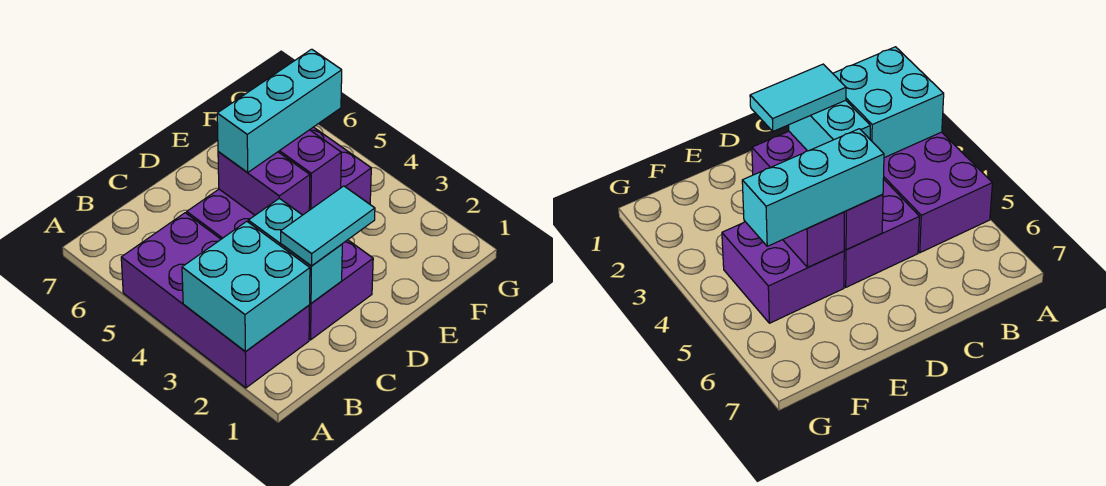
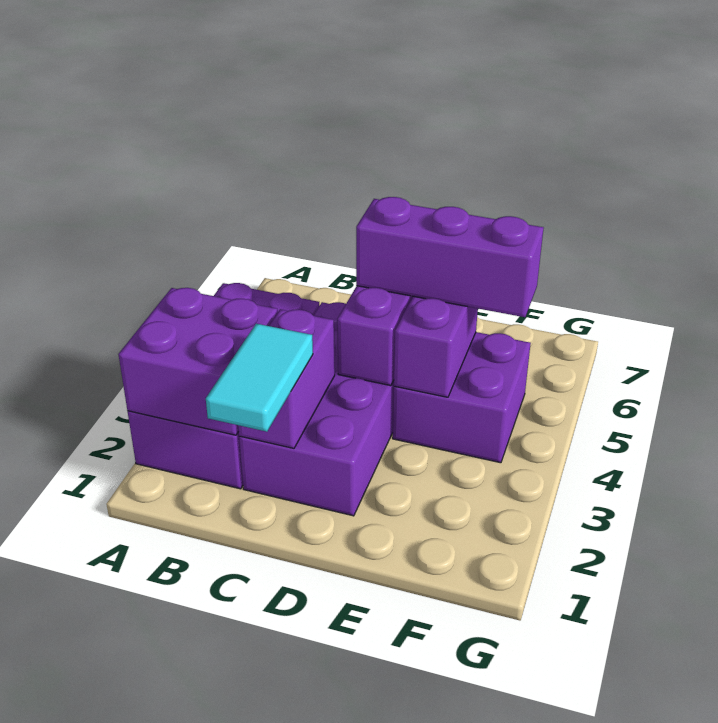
cyan brick A2:B3 level 2 -> purple brick A2:B3 level 2
cyan brick C2:C3 level 2 -> purple brick C2:C3 level 2
cyan tile C2:D2 level 3 -> cyan tile C1:C2 level 3
cyan brick D5:F5 level 3 -> purple brick D5:F5 level 3

